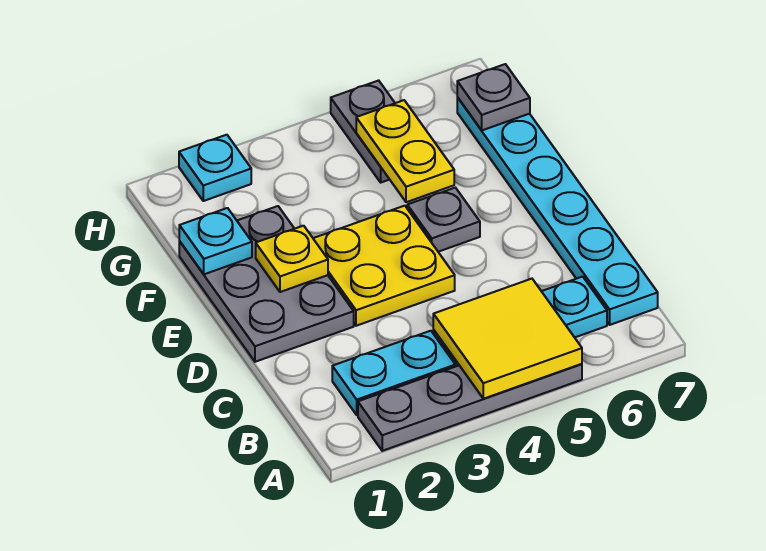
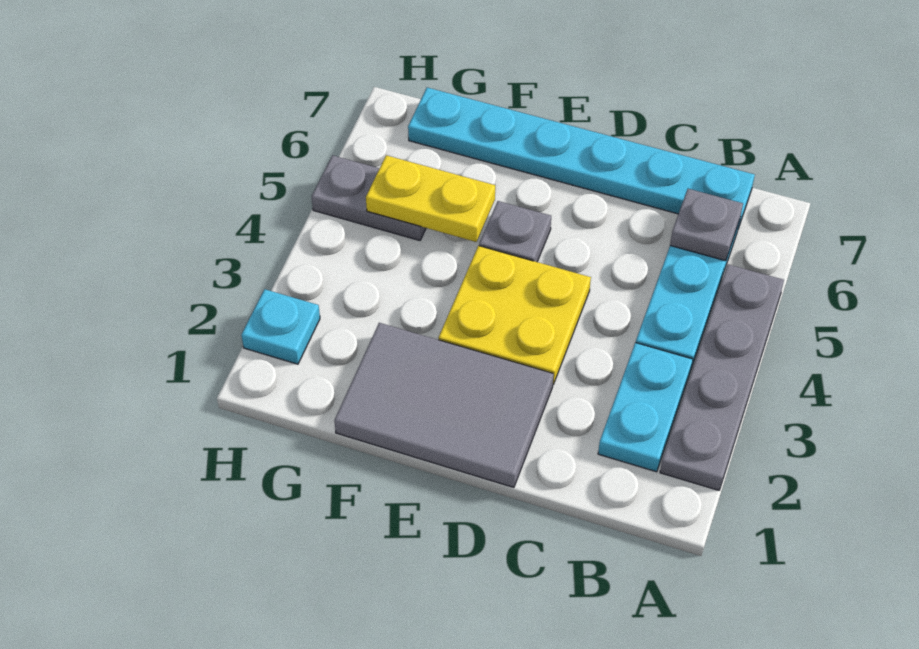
yellow tile A4:B5 level 2 -> none
grey plate D1:F2 level 1 -> grey tile D1:F2 level 1
yellow plate E2 level 2 -> none
cyan plate F1 level 2 -> none
grey plate G7 level 2 -> grey plate B6 level 2

